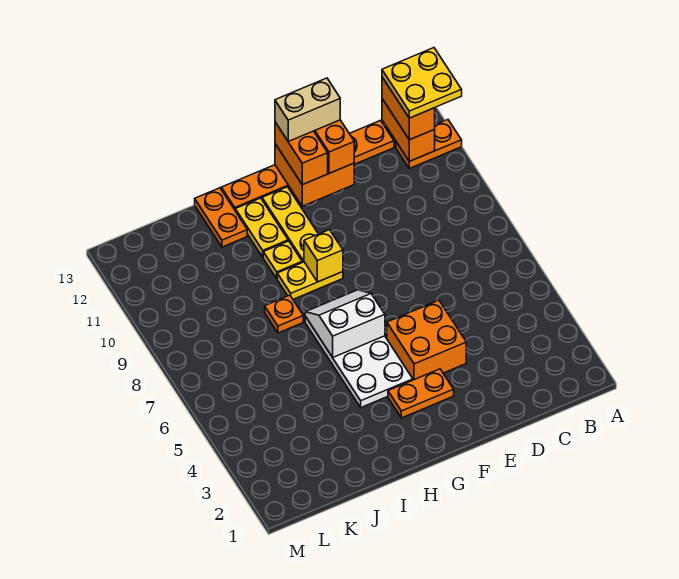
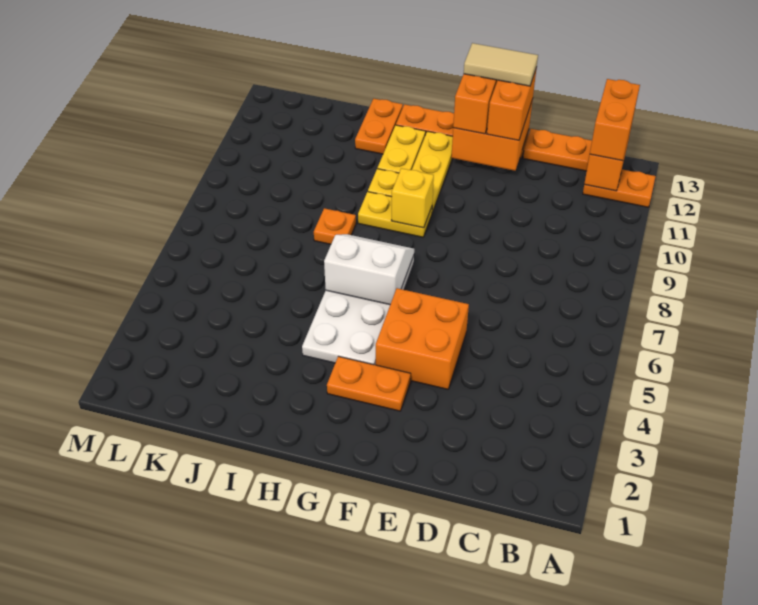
yellow plate A12:B13 level 4 -> none
tan brick E13:F13 level 4 -> tan tile E13:F13 level 4

